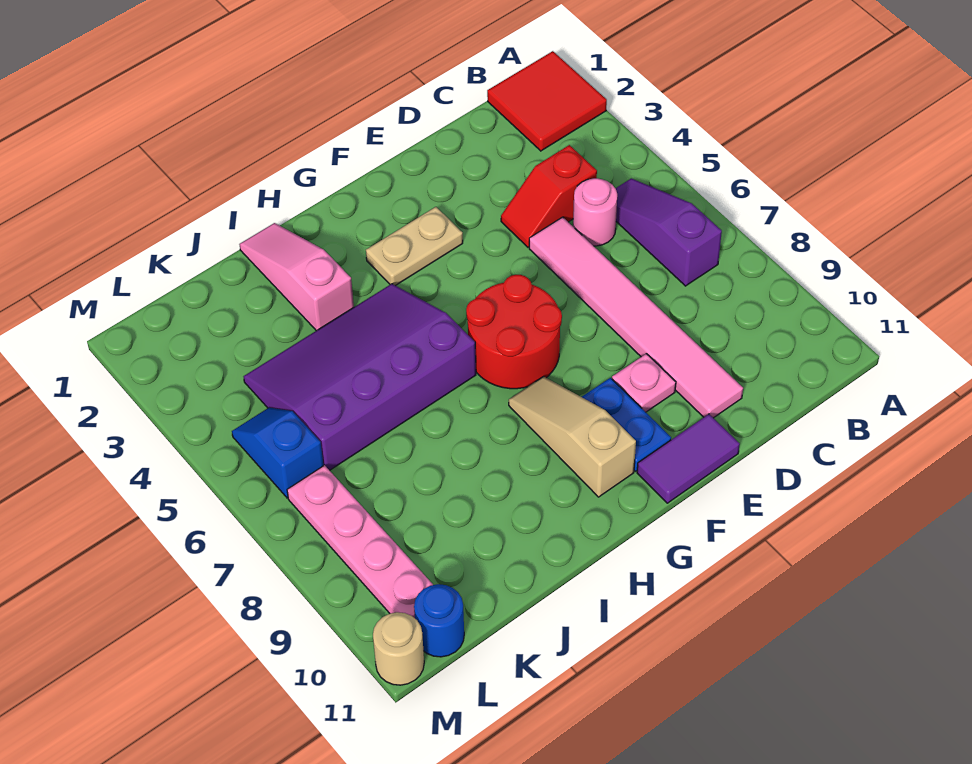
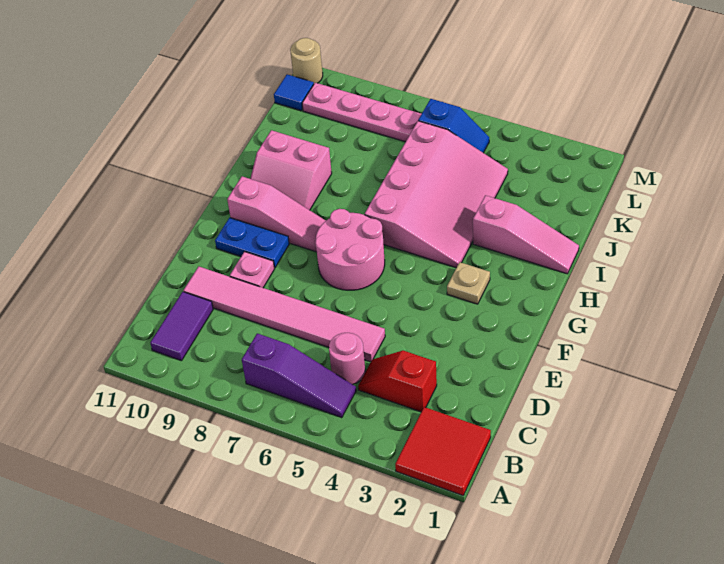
red slope C4:D4 level 1 top C -> red slope C3:C4 level 1 top 3
purple tile E11:F11 level 1 -> purple tile B10:C10 level 1
tan plate F3:G3 level 1 -> tan plate G3 level 1
red round brick F6:G7 level 1 -> pink round brick F6:G7 level 1
tan slope G8:G10 level 1 top 10 -> pink slope G8:G10 level 1 top 10
purple slope H4:K6 level 1 top 6 -> pink slope H4:K6 level 1 top 6
none -> pink slope H9:I10 level 1 top I
blue round brick L11 level 1 -> blue tile L11 level 1

